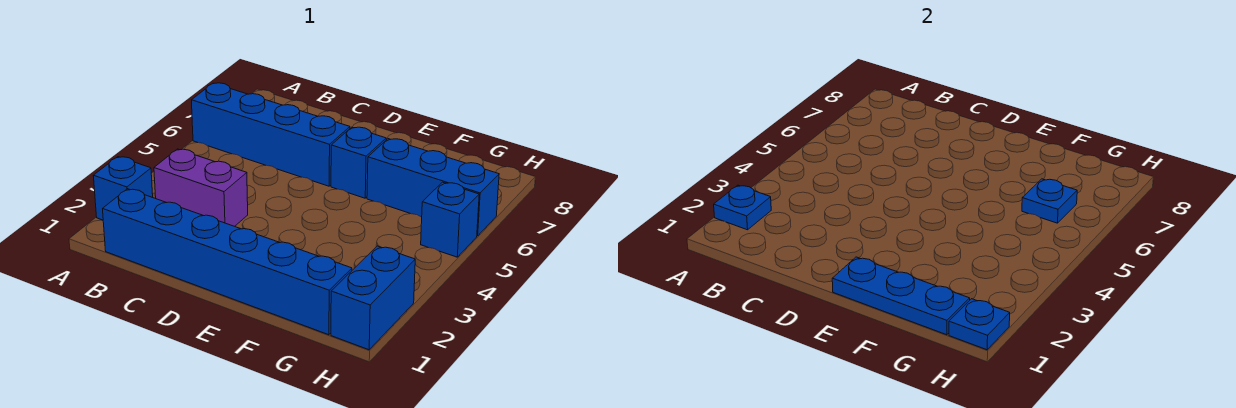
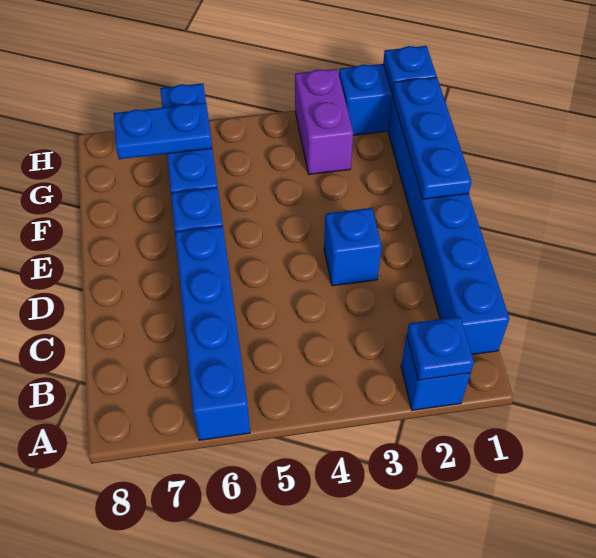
purple brick B3:C3 level 1 -> purple brick G3:H3 level 1
blue plate G6 level 2 -> blue plate G6:G7 level 2
blue brick H5 level 1 -> blue brick D3 level 1

